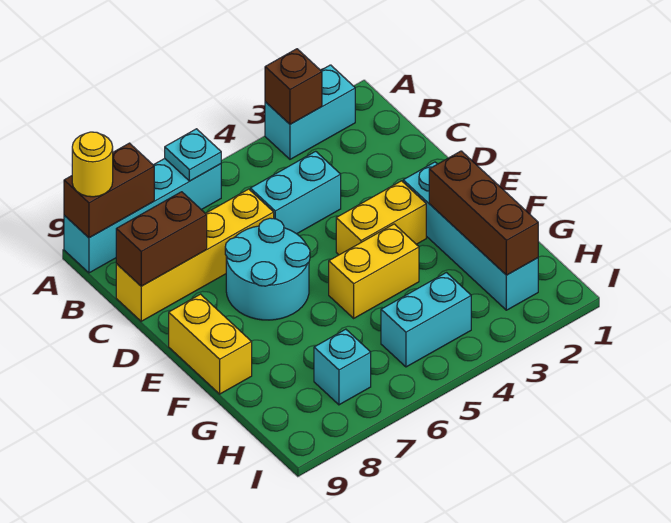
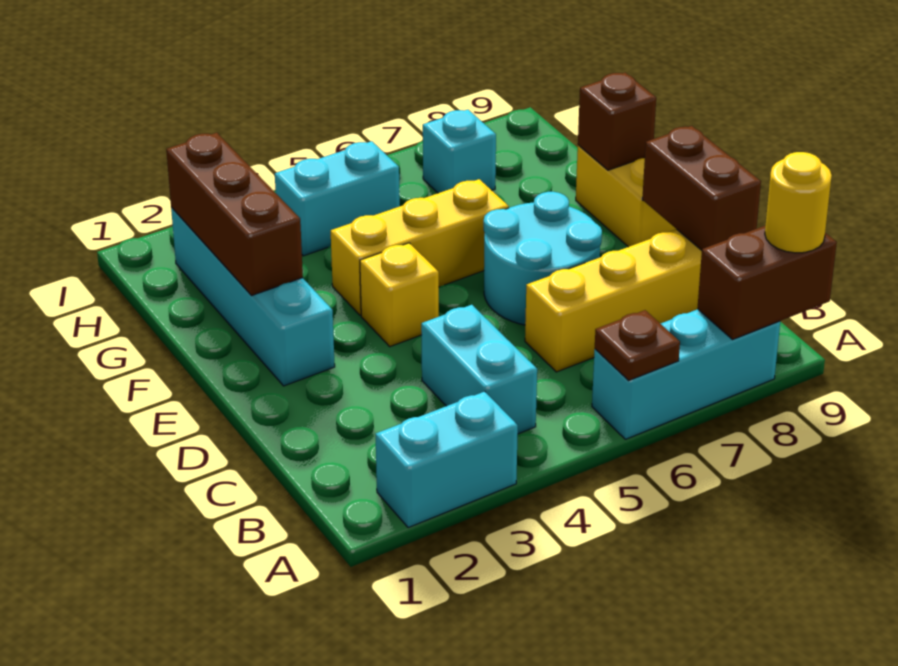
brown brick A3 level 2 -> brown brick F9 level 2
cyan brick A6:A9 level 1 -> cyan brick A6:A8 level 1
cyan plate A6 level 2 -> brown plate A6 level 2
cyan brick C4:C5 level 1 -> cyan brick B4:C4 level 1
brown brick C8:C9 level 2 -> brown brick C9:D9 level 2
yellow brick E3:E4 level 1 -> yellow brick E4 level 1
yellow brick F4:F5 level 1 -> yellow brick F4:F6 level 1

